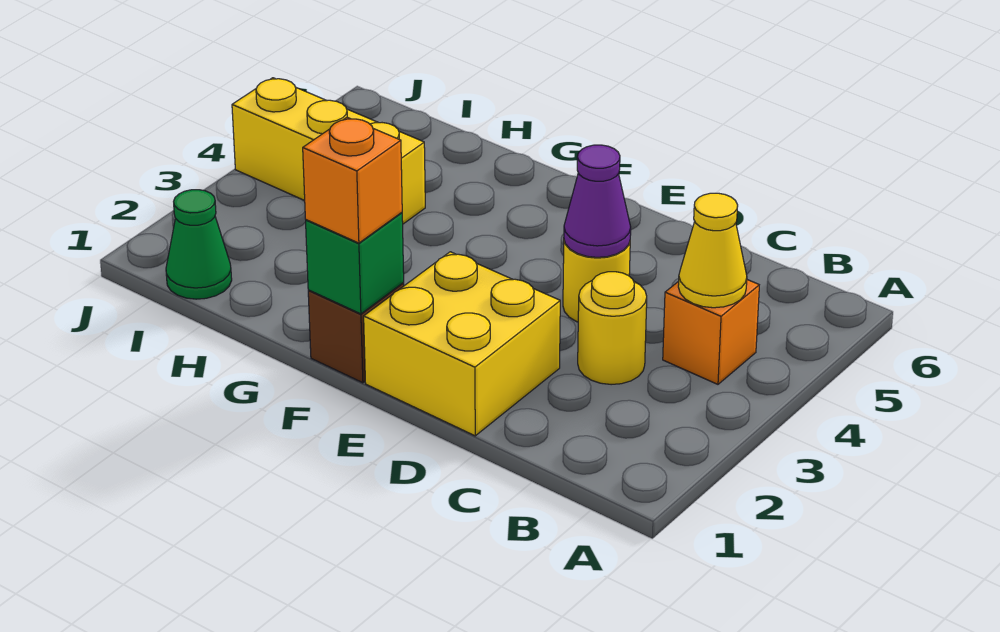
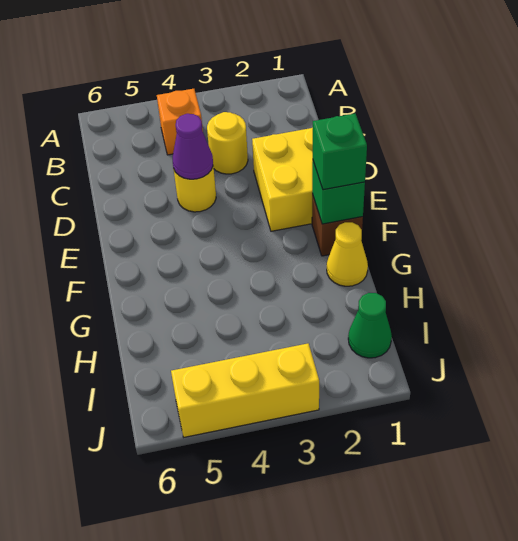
yellow cone B4 level 2 -> yellow cone G1 level 1
orange brick F1 level 3 -> green brick F1 level 3
yellow brick H4:J4 level 1 -> yellow brick J3:J5 level 1

